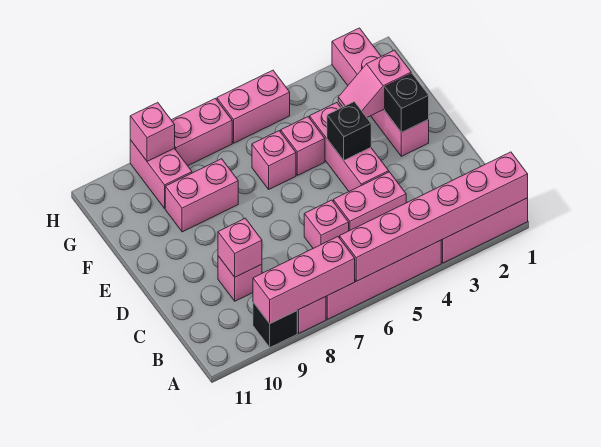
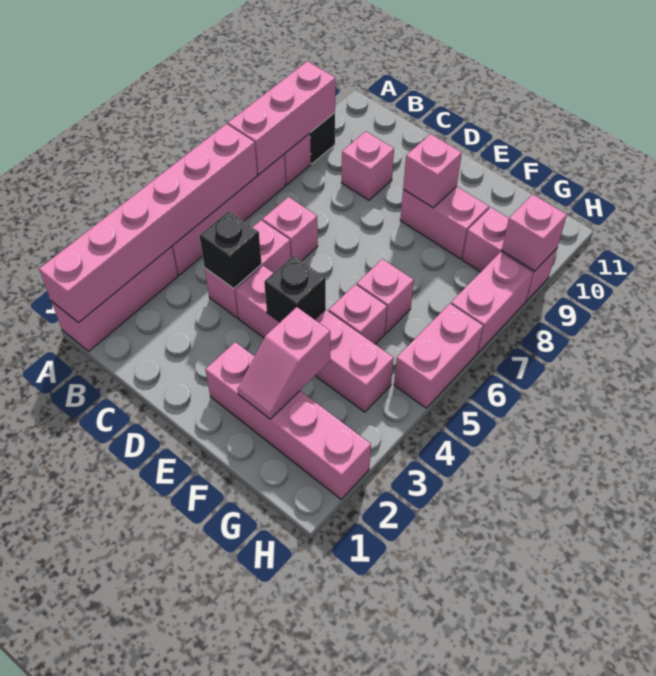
pink brick C9 level 2 -> pink brick E9 level 2
pink brick D4:F4 level 1 -> pink brick D4:G4 level 1
black brick E2 level 2 -> black brick C4 level 2
pink slope F2:F3 level 2 top 2 -> pink slope F2:F3 level 2 top 3
pink brick F8:F9 level 1 -> pink brick E9:F9 level 1

